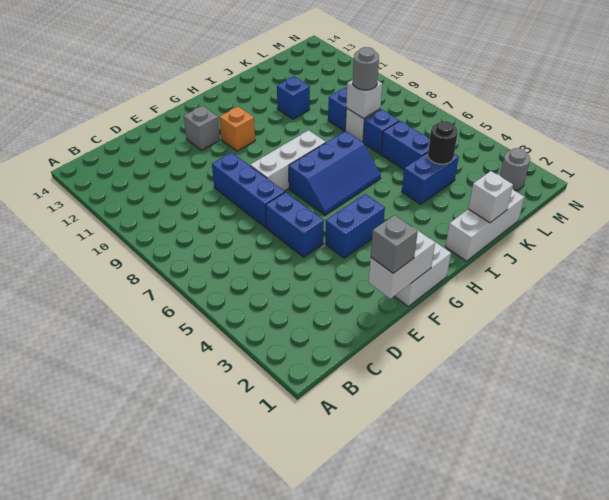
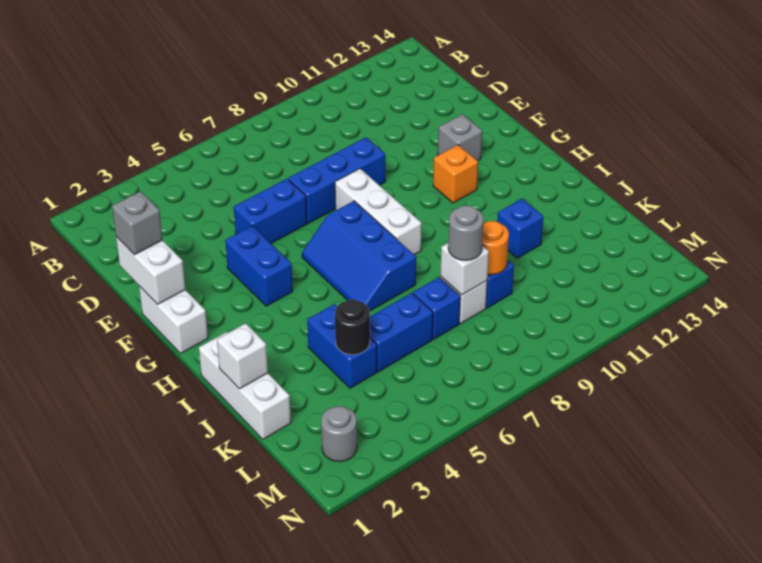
none -> orange round brick K9 level 2

